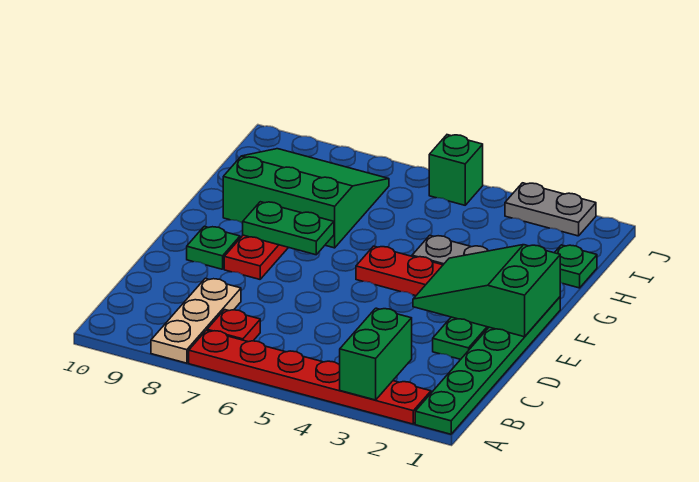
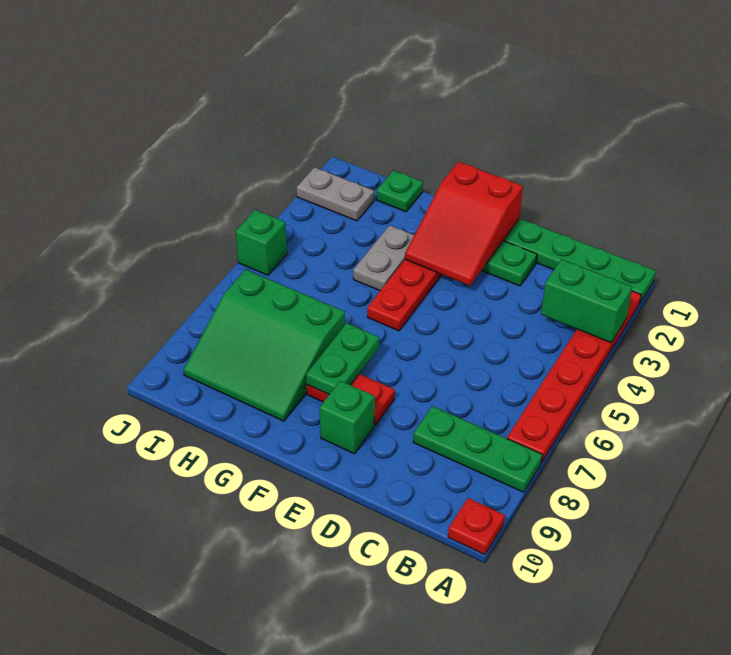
tan plate A8:C8 level 1 -> green plate A8:C8 level 1
red plate B7 level 1 -> red plate A10 level 1
green slope E1:F3 level 2 top 1 -> red slope E1:F3 level 2 top 1
green plate E9 level 1 -> green brick E9 level 1
green slope G7:I9 level 1 top G -> green slope G7:I9 level 1 top 7
grey plate J2:J3 level 1 -> grey plate I2:J2 level 1

